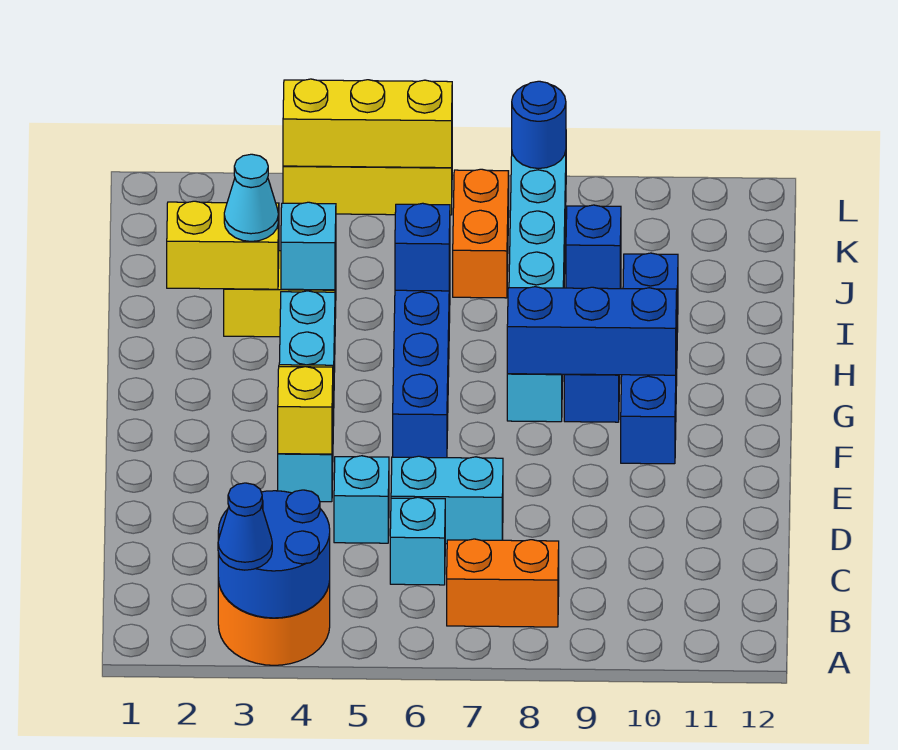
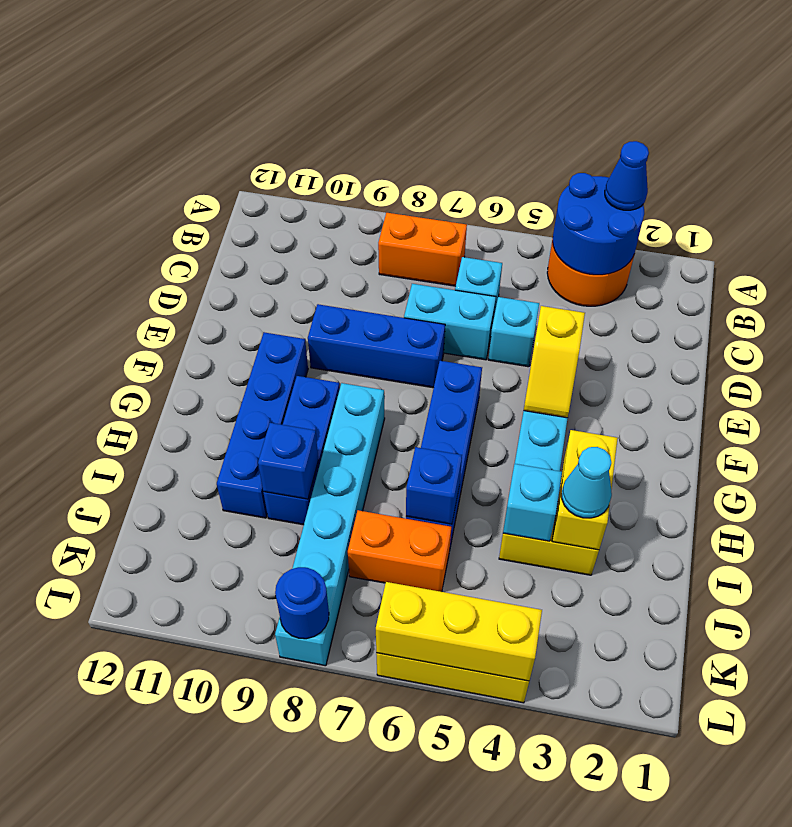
blue brick G8:G10 level 2 -> blue brick E7:E9 level 1
yellow brick I2:I3 level 2 -> yellow brick H3:I3 level 2
orange brick J7:K7 level 1 -> orange brick J6:J7 level 1

